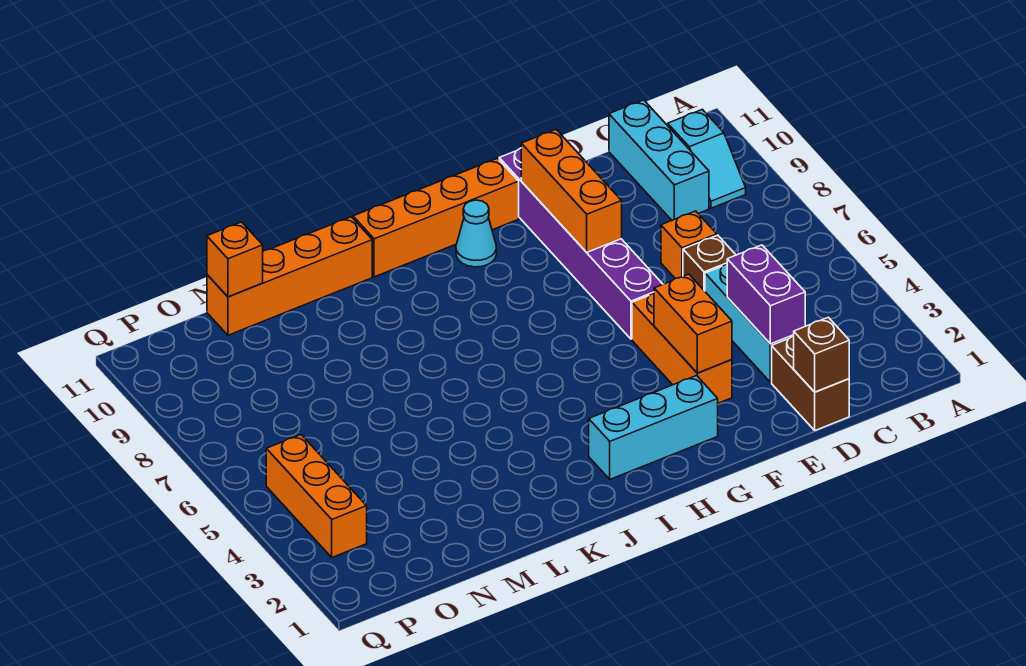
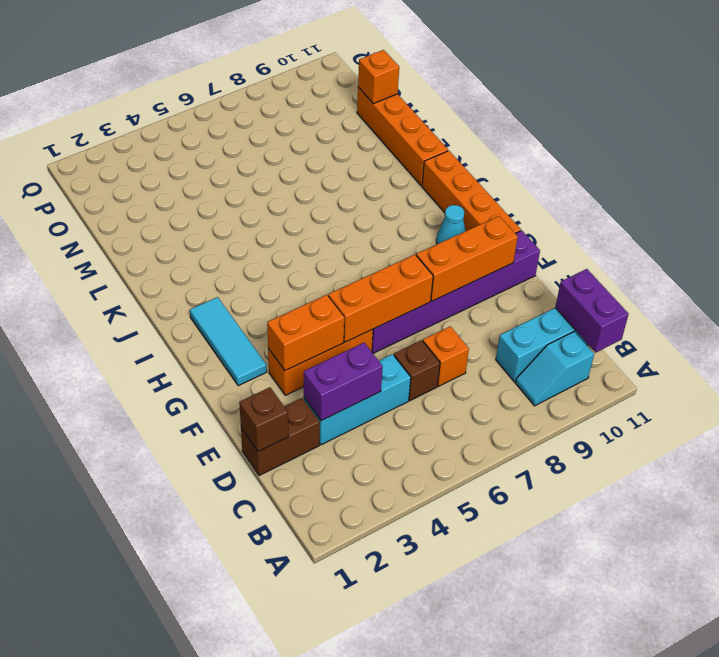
none -> purple brick B11:C11 level 2
cyan brick G2:I2 level 1 -> cyan tile G2:I2 level 1
orange brick P3:P5 level 1 -> orange brick F5:F7 level 2

